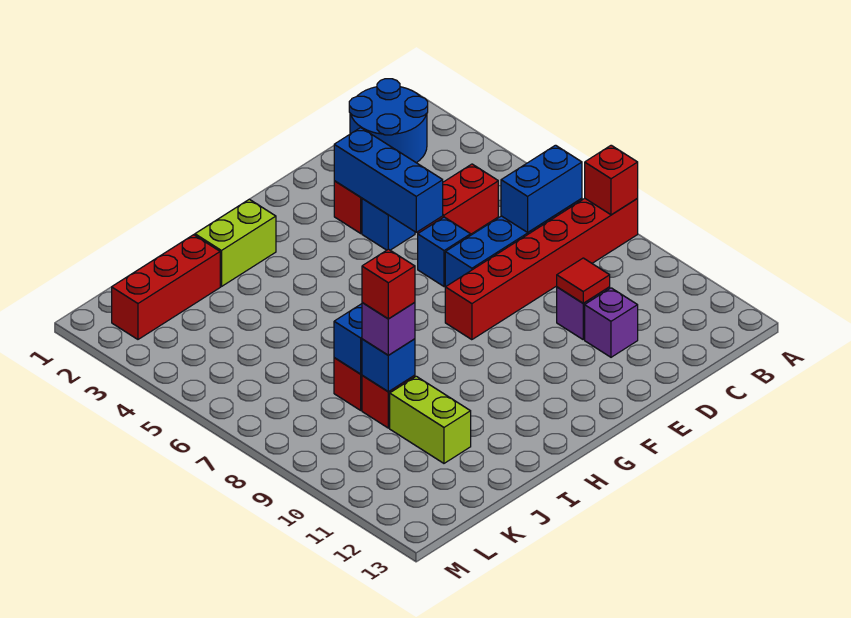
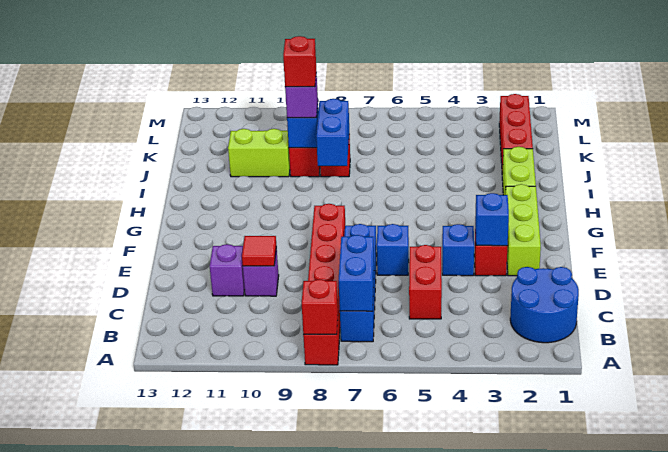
none -> lime brick E2:G2 level 1
blue brick E3:E5 level 2 -> blue brick E3 level 2

